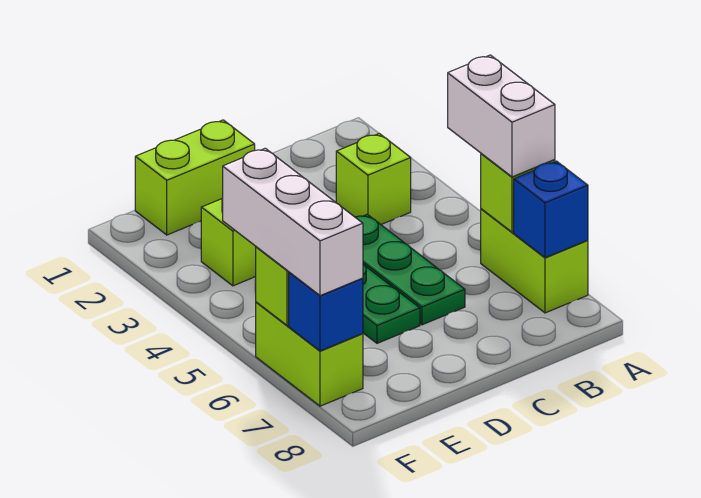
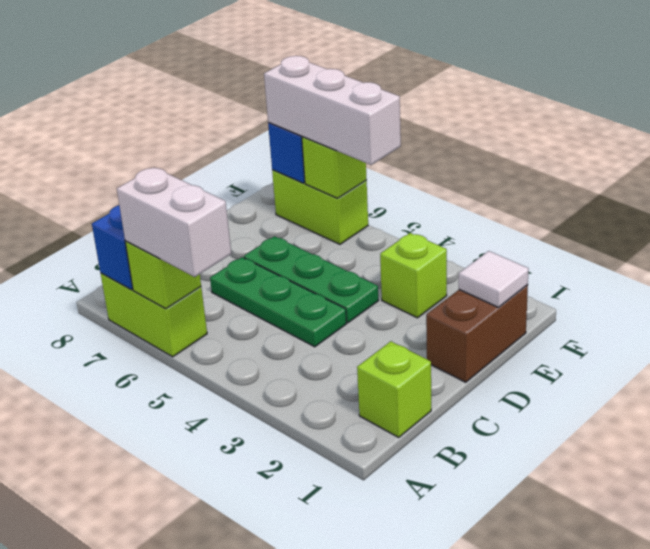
lime brick B3 level 1 -> lime brick B1 level 1
lime brick D1:E1 level 1 -> brown brick D1:E1 level 1
none -> white tile E1 level 2

